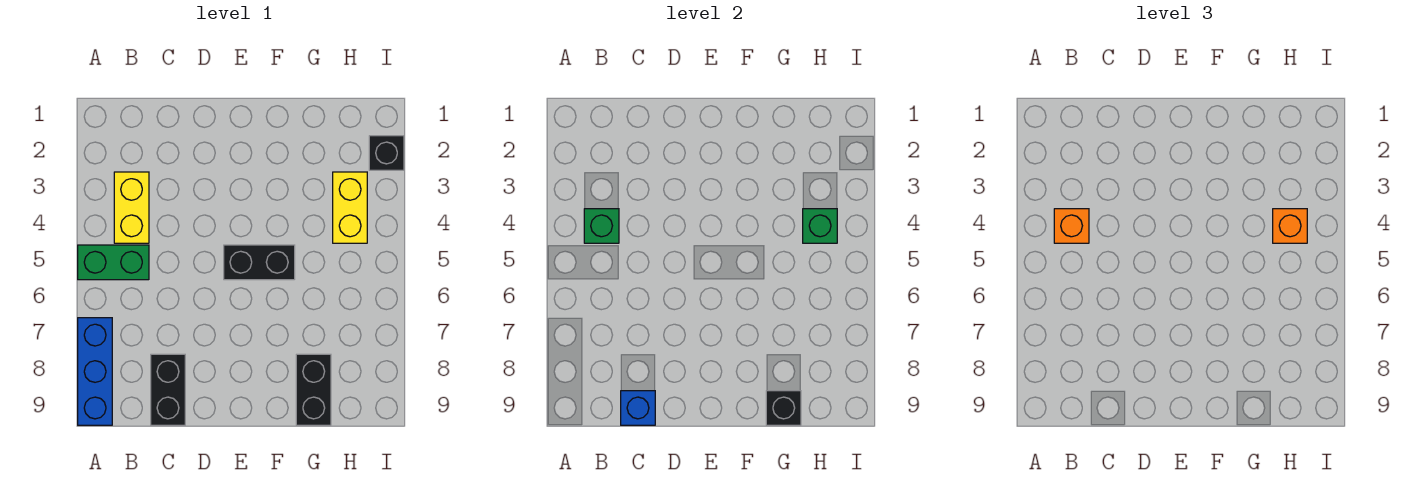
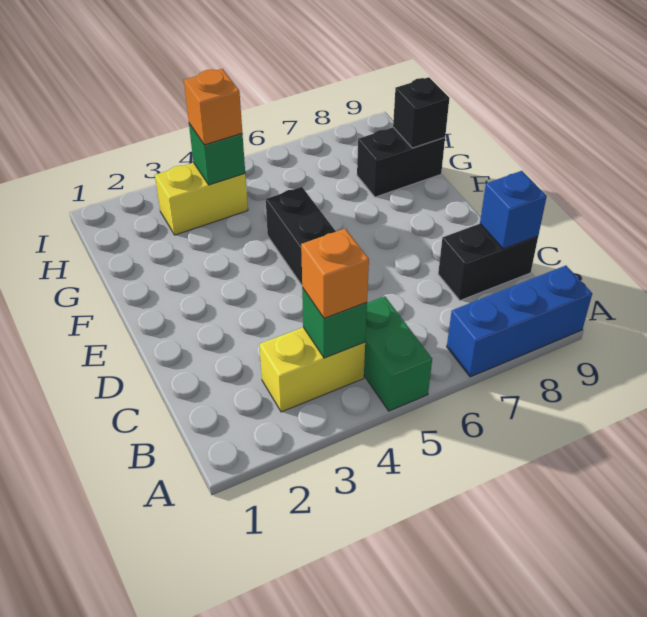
black brick I2 level 1 -> none

